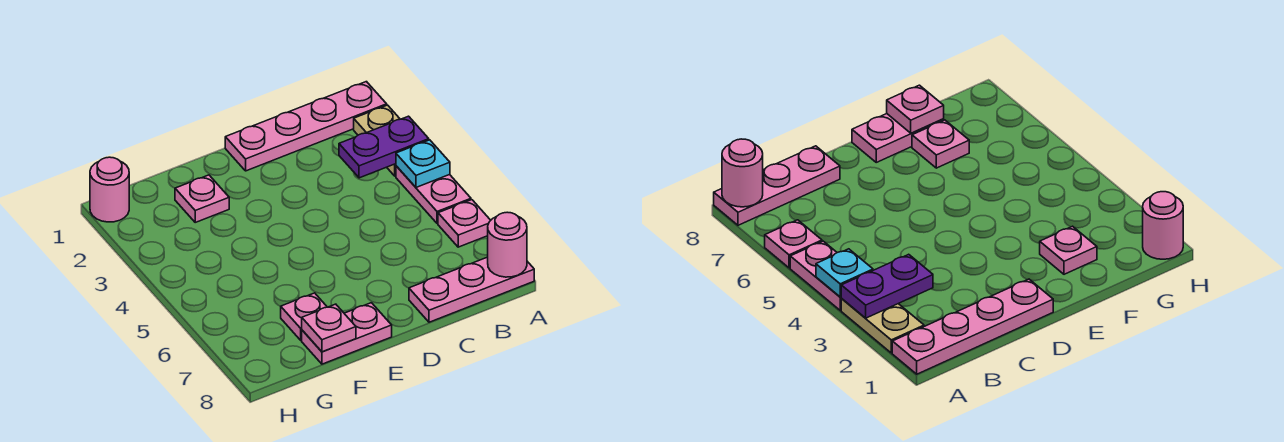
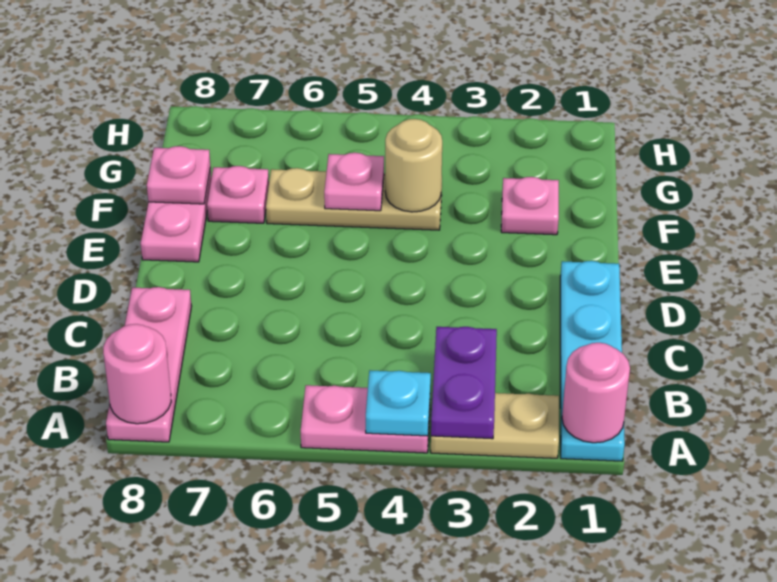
pink plate A1:D1 level 1 -> cyan plate A1:D1 level 1
pink plate A6 level 1 -> pink plate F5 level 2
none -> tan plate F4:F6 level 1
none -> tan round brick F4 level 2
pink round brick H1 level 1 -> pink round brick A1 level 2

